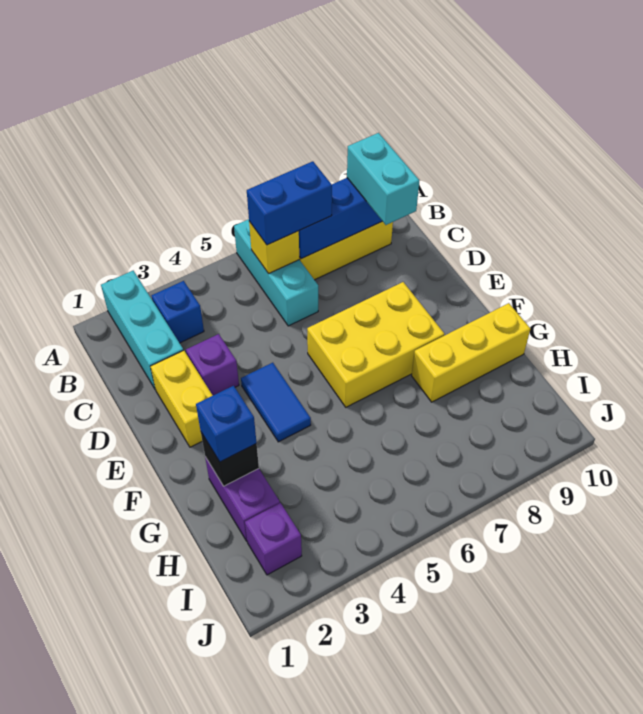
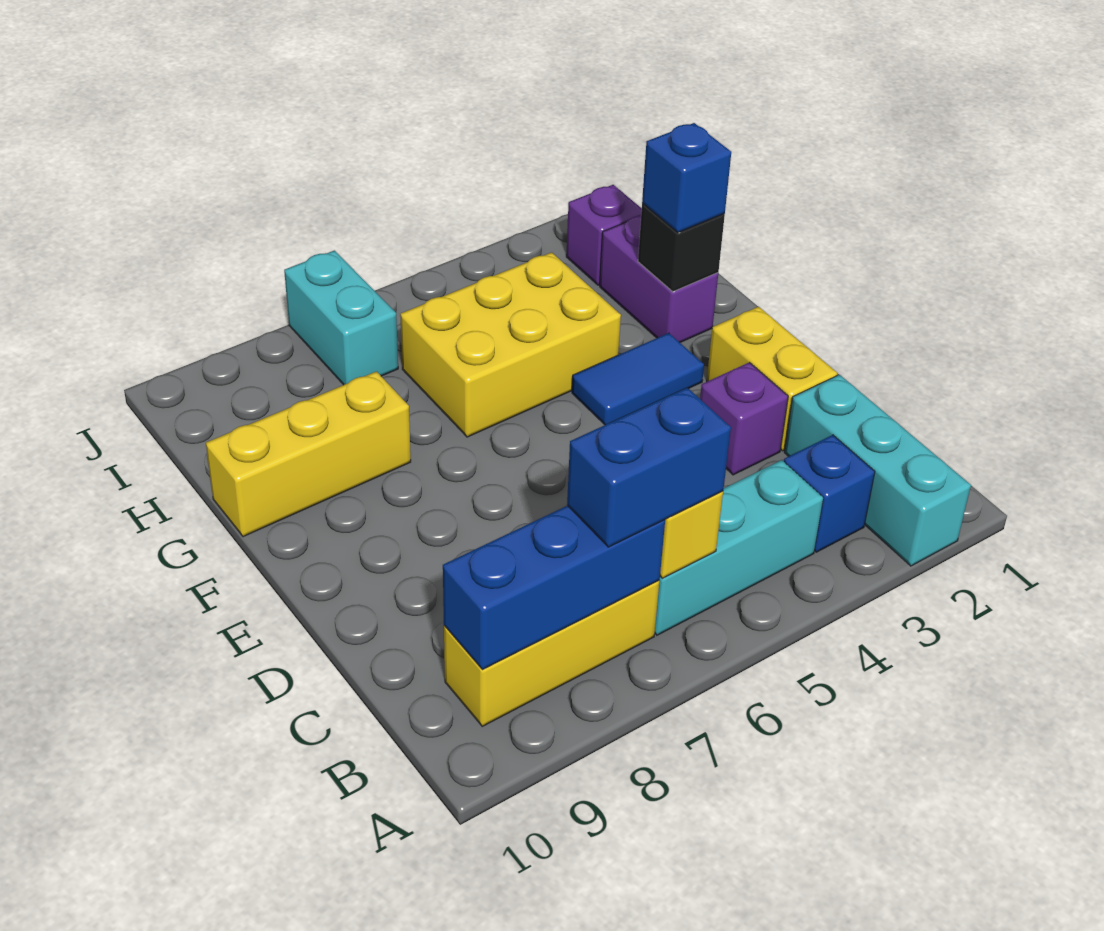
cyan brick A6:C6 level 1 -> cyan brick B4:B6 level 1
cyan brick B9:C9 level 3 -> cyan brick I7:J7 level 1
blue tile E4:F4 level 1 -> blue tile F3:F4 level 1
yellow brick E6:F8 level 1 -> yellow brick G4:H6 level 1

